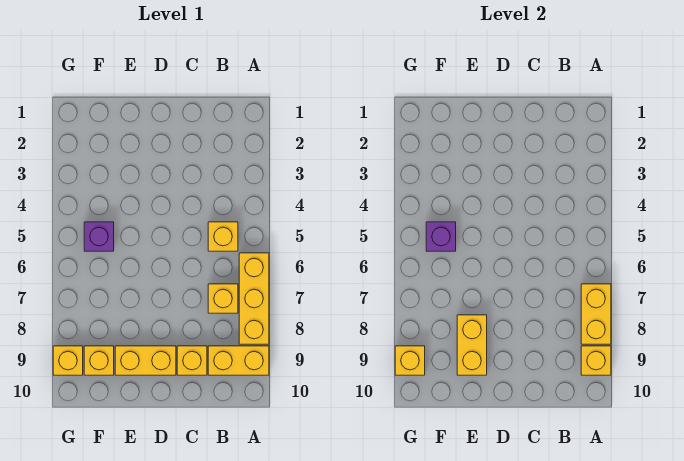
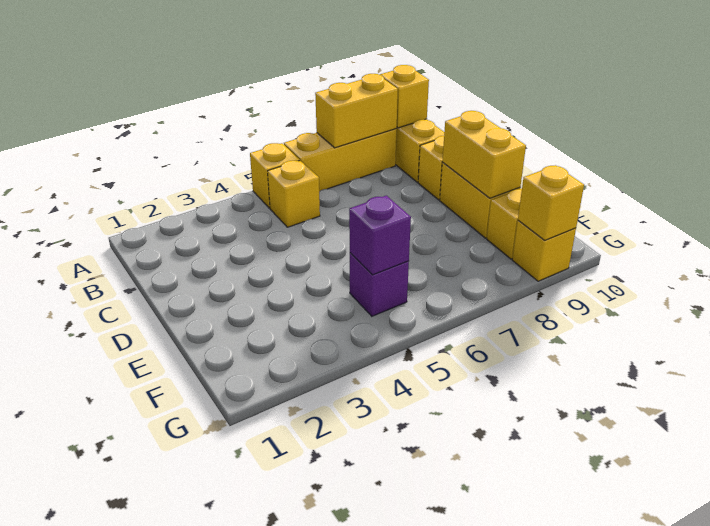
yellow brick B7 level 1 -> yellow brick A5 level 1
yellow brick E8:E9 level 2 -> yellow brick D9:E9 level 2

